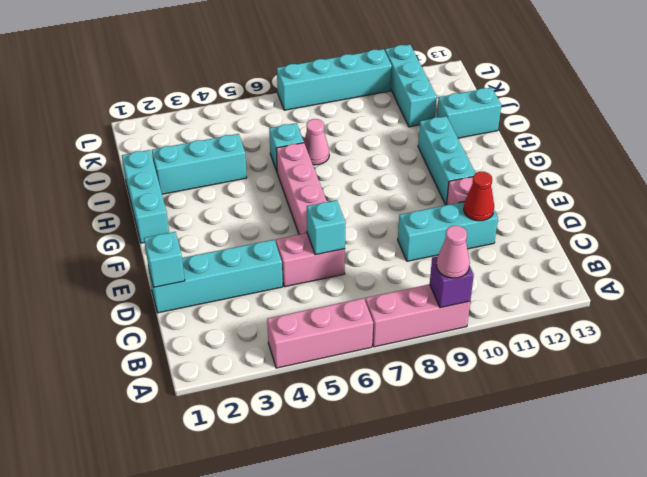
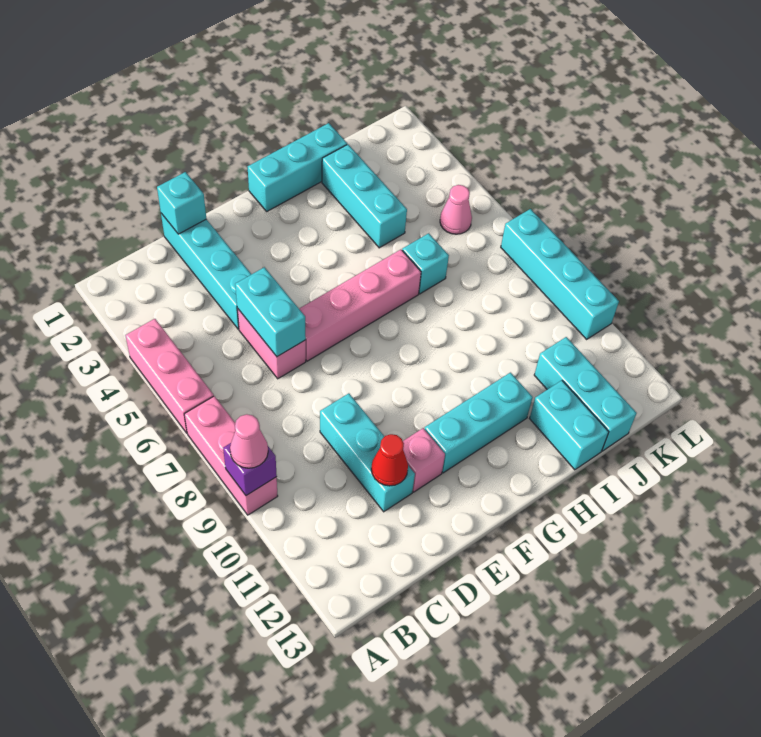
cyan brick D6 level 2 -> cyan brick D5:D6 level 2
pink cone I7 level 1 -> pink cone K5 level 1
cyan brick J11:L11 level 1 -> cyan brick J11:J13 level 1

